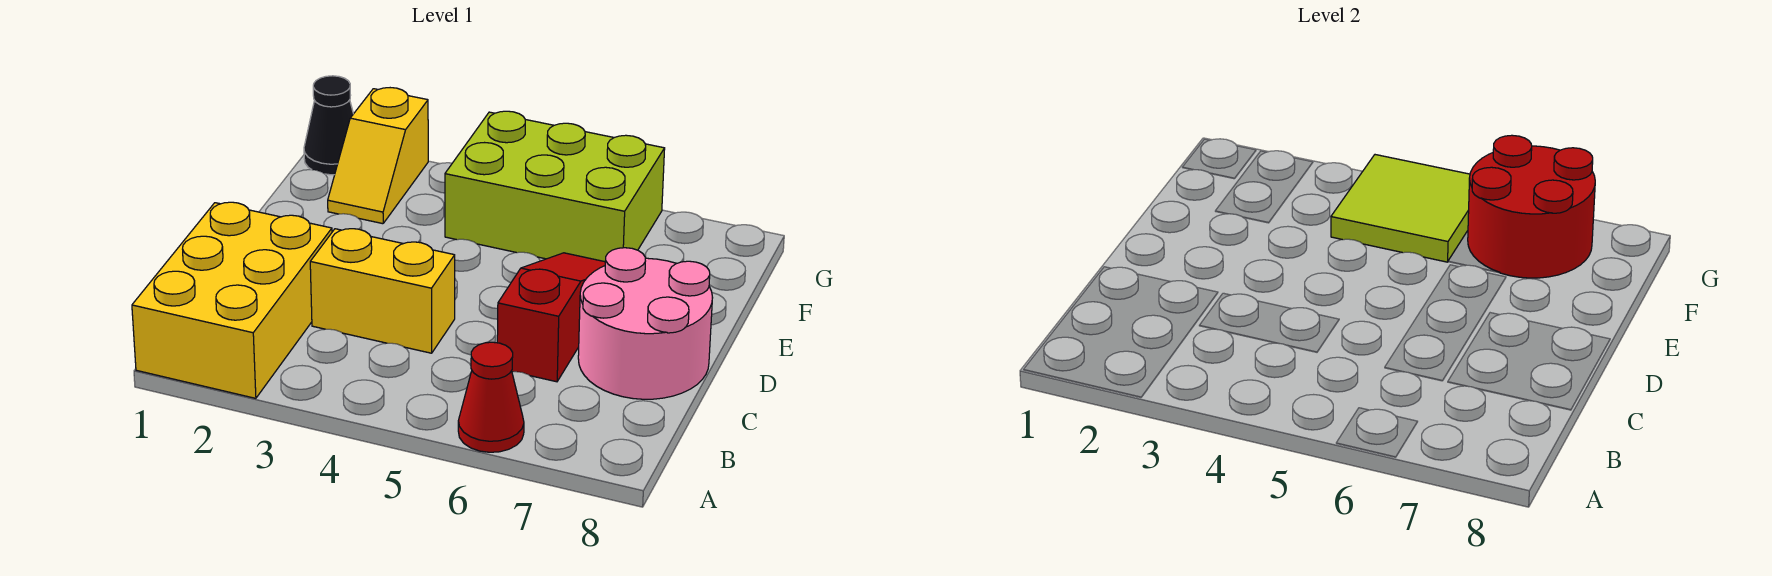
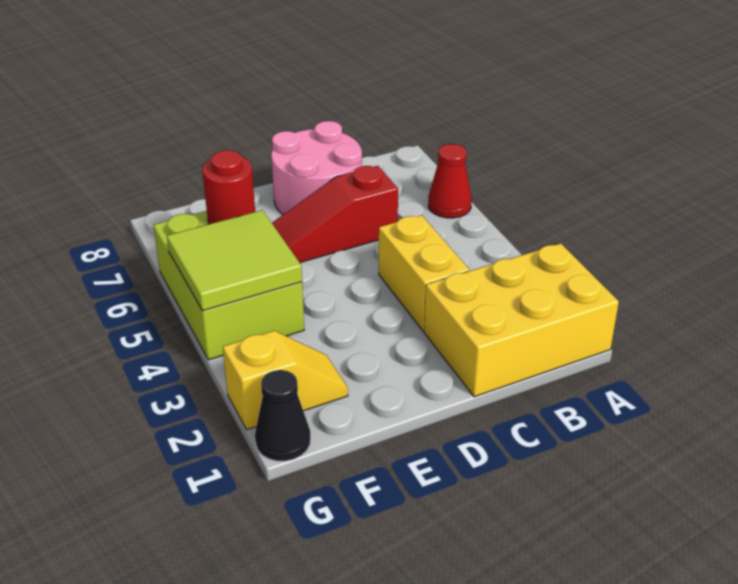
red round brick F6:G7 level 2 -> red round brick F6 level 2

